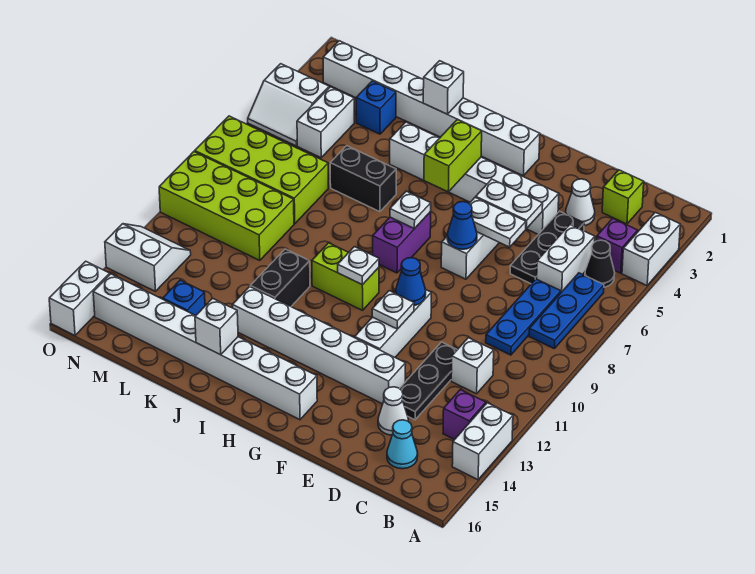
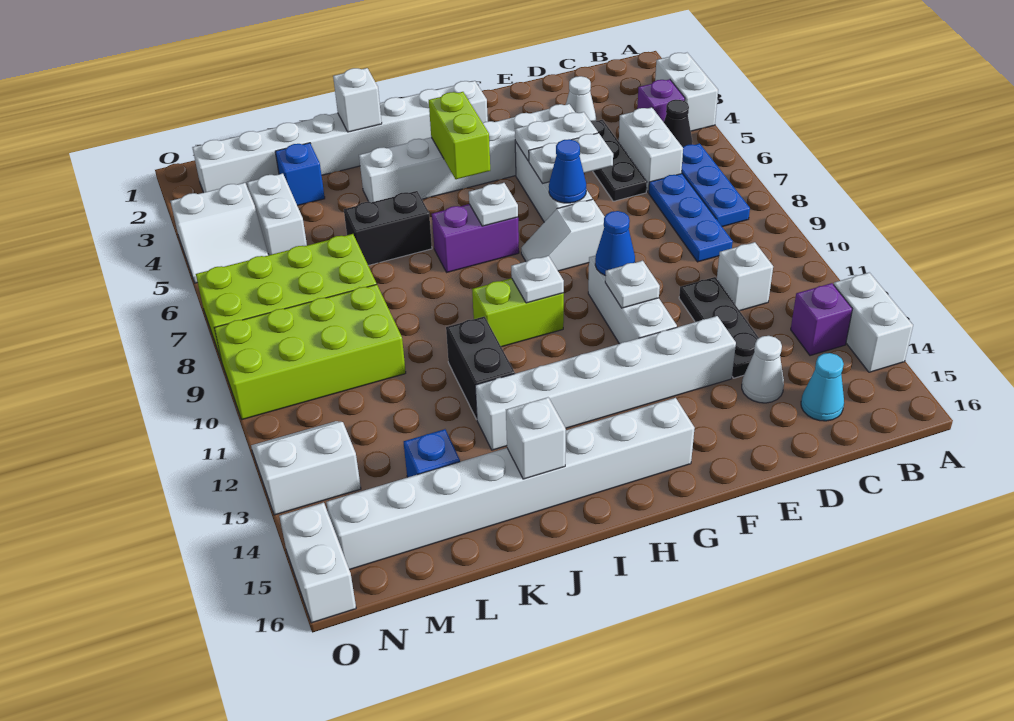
lime brick C2 level 1 -> none
none -> white slope F8:G8 level 1 top F
purple brick H7:H8 level 1 -> purple brick H7:I7 level 1

